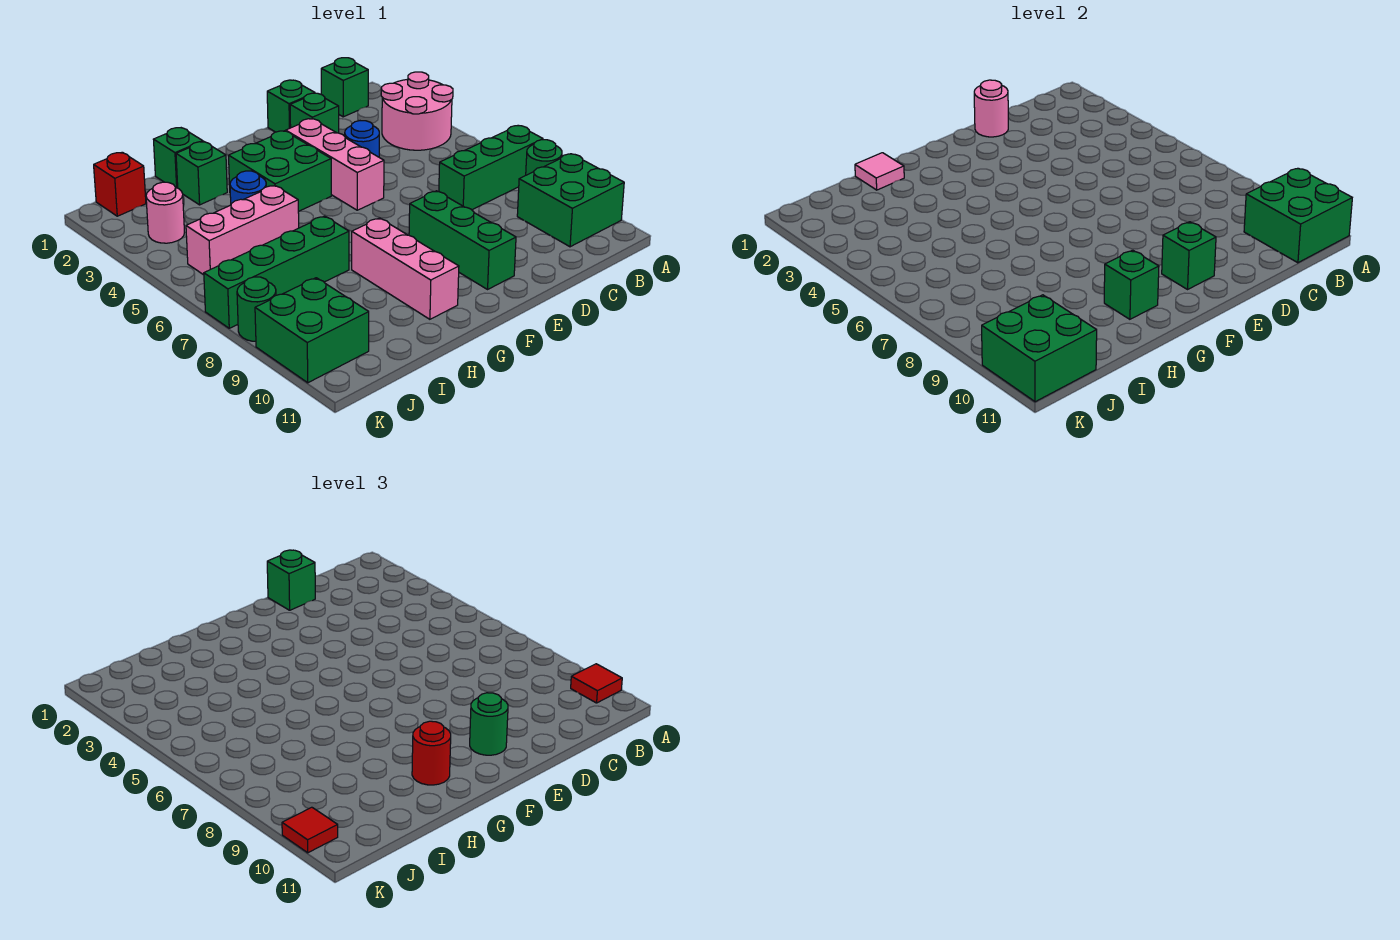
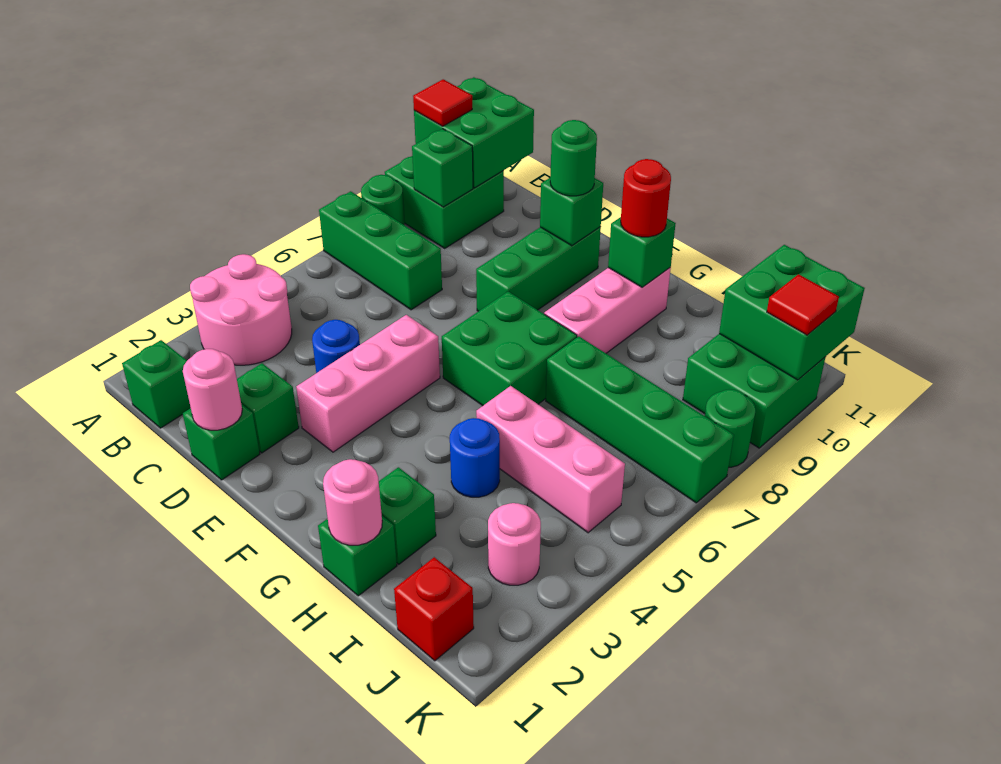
green brick D1 level 3 -> green brick B9 level 2
green brick F3:G4 level 1 -> green brick F6:G7 level 1
pink tile H1 level 2 -> pink round brick H1 level 2

